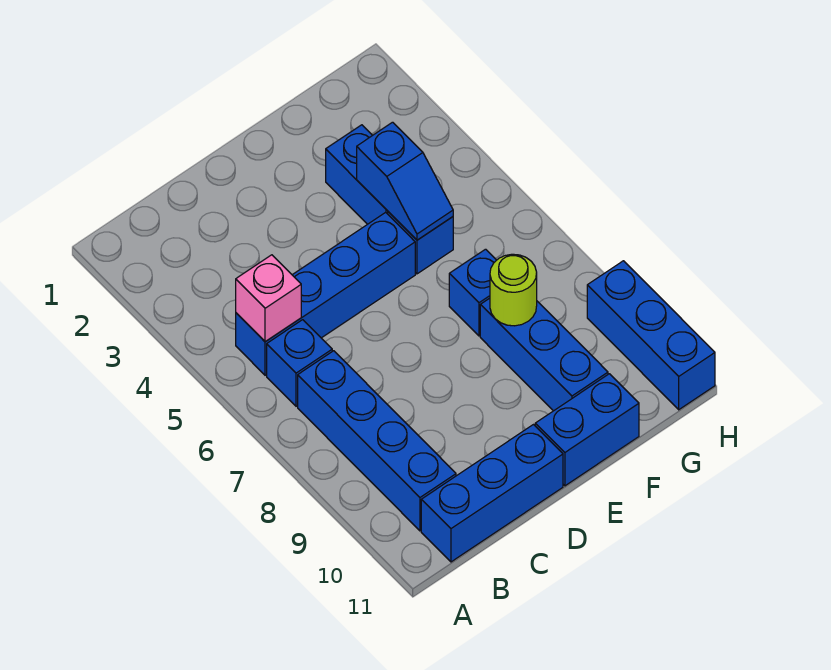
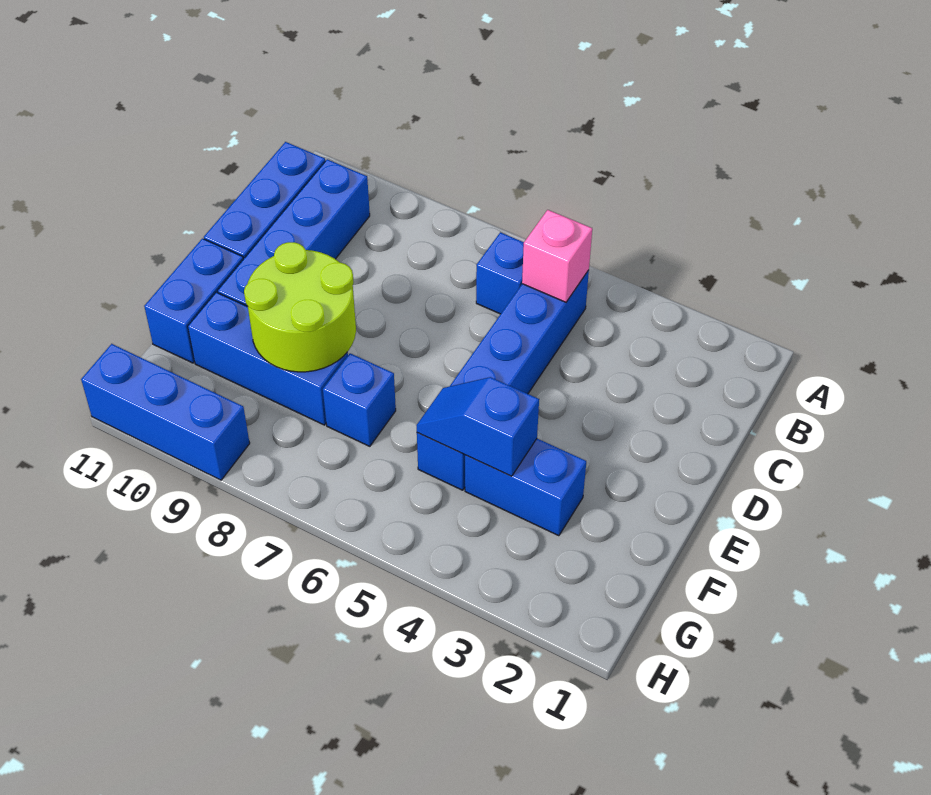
blue brick B7:B10 level 1 -> blue brick B10:E10 level 1
lime round brick F8 level 2 -> lime round brick E8:F9 level 2

